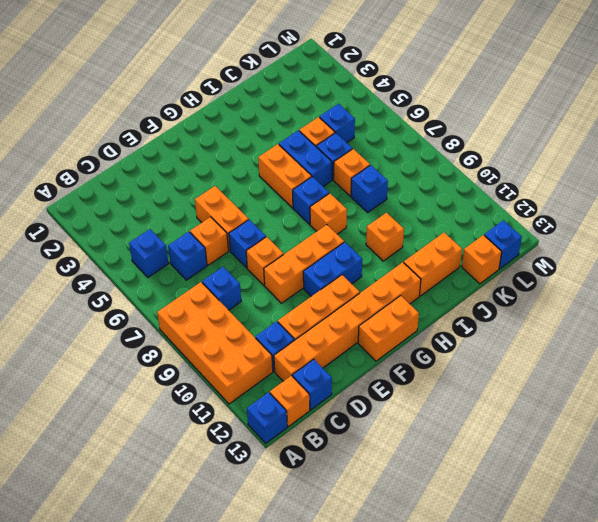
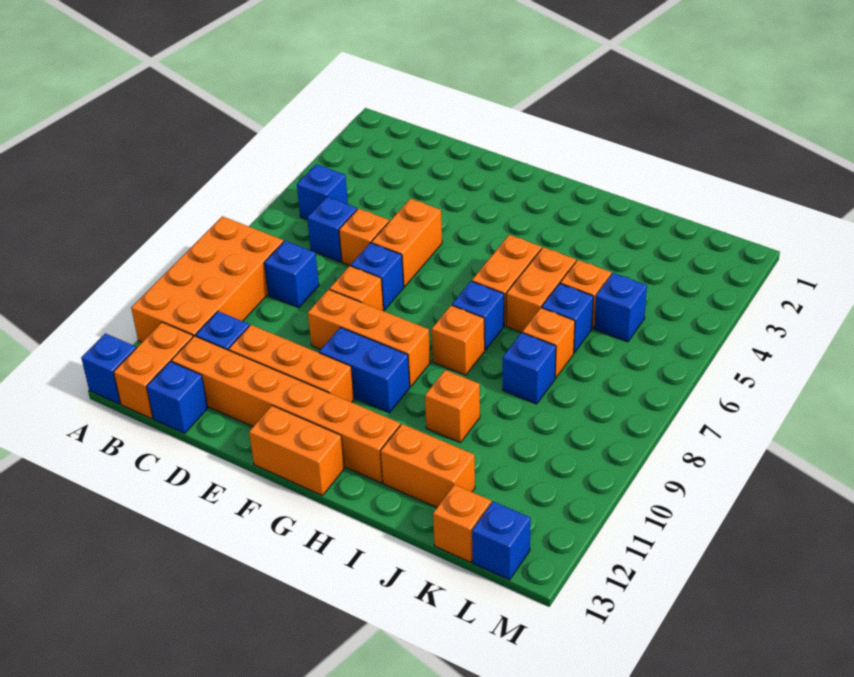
orange brick B13 level 1 -> orange brick B12:B13 level 1
blue brick I5:I6 level 1 -> orange brick I5:I6 level 1

